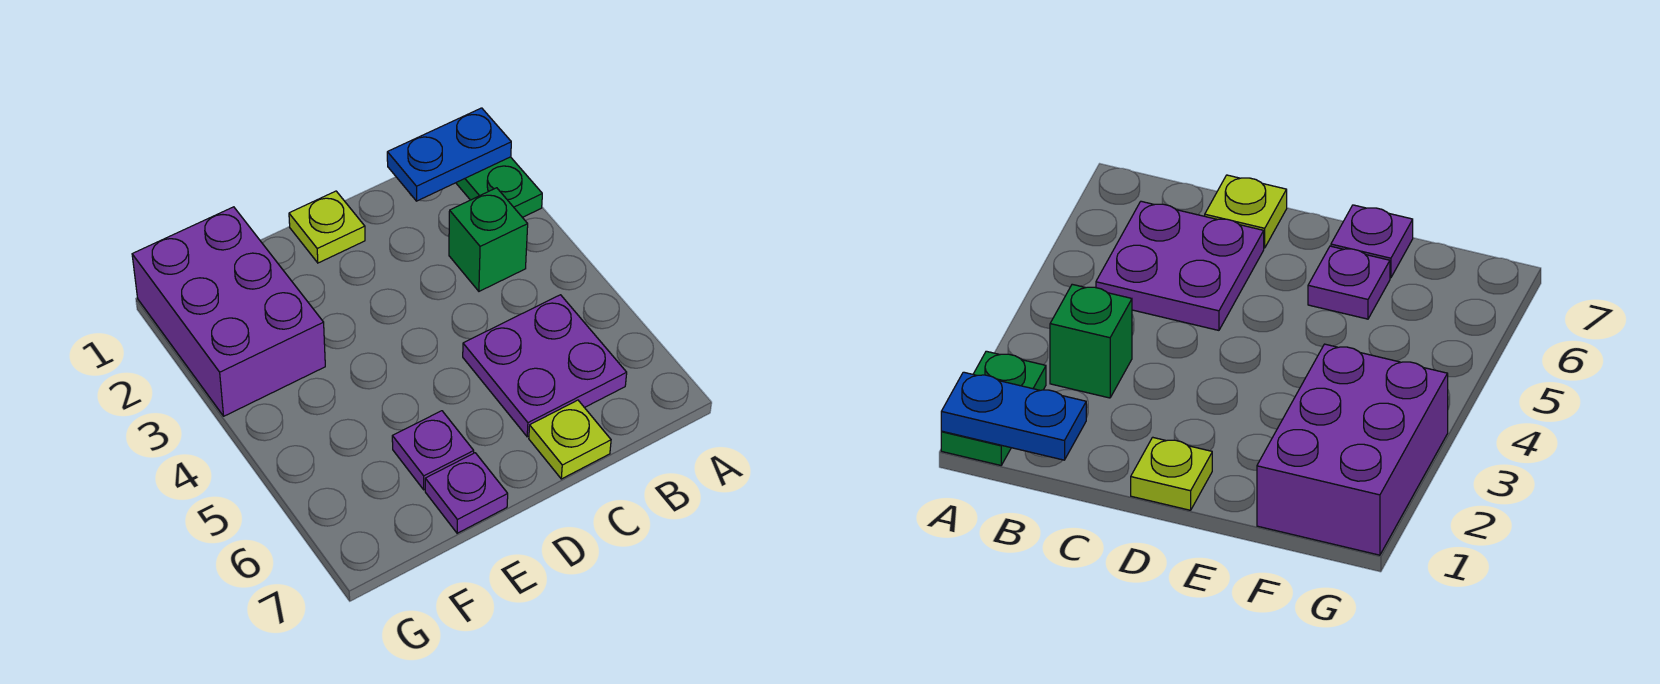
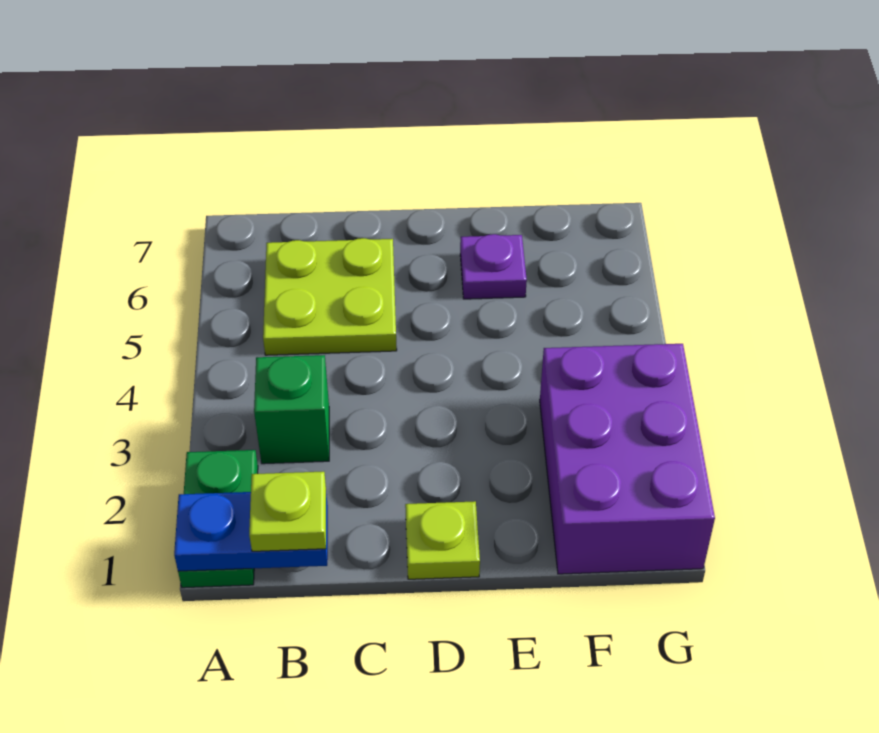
purple plate B5:C6 level 1 -> lime plate B5:C6 level 1
lime plate C7 level 1 -> lime plate B1 level 3
purple plate E7 level 1 -> none

